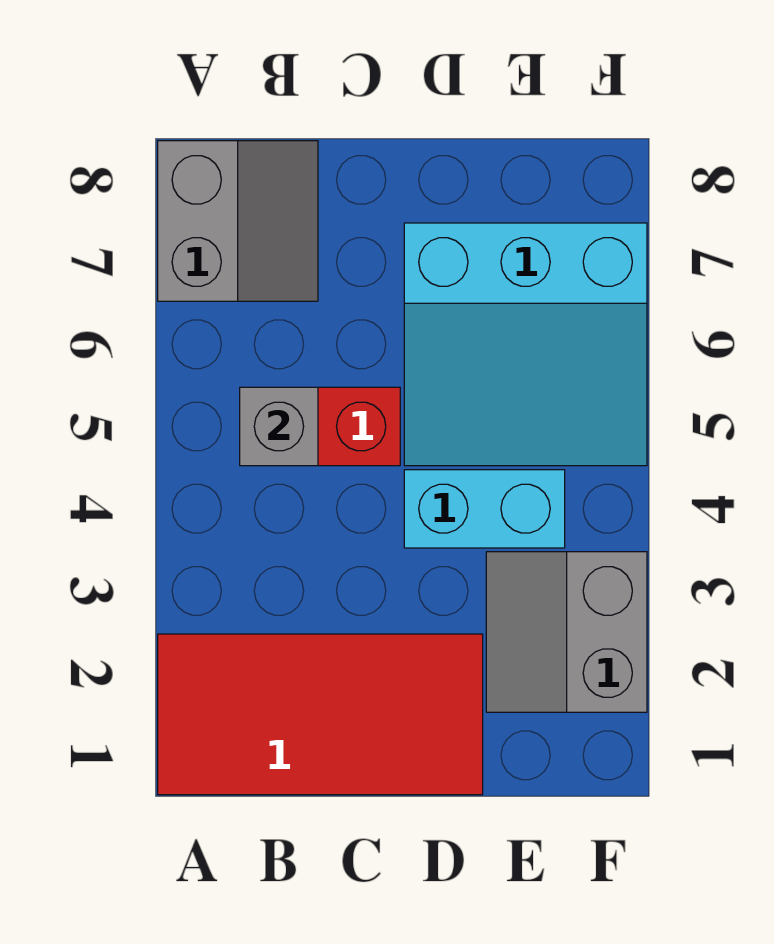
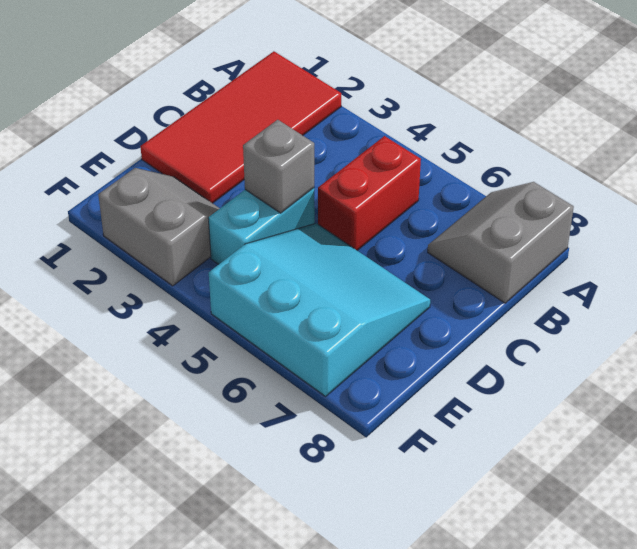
grey slope A7:B8 level 1 top A -> grey slope A7:B8 level 1 top 8
grey brick B5 level 2 -> grey brick D4 level 2
cyan slope D5:F7 level 1 top 7 -> cyan slope D5:F7 level 1 top F

